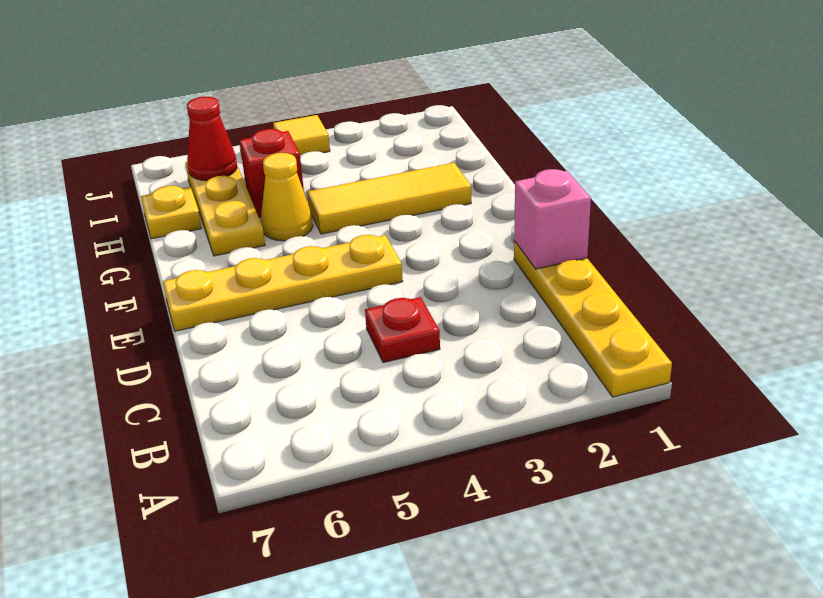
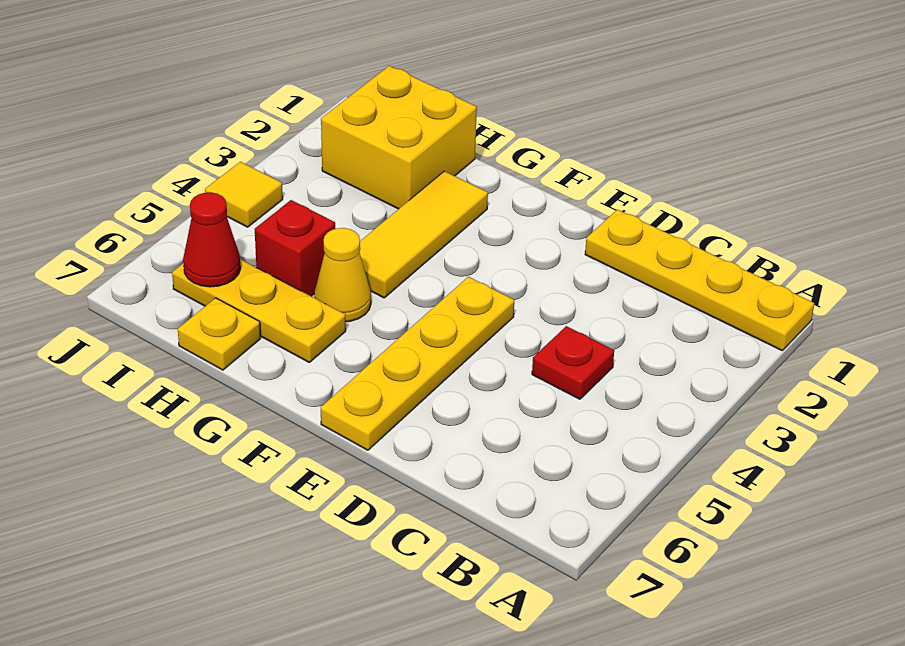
pink brick D1 level 2 -> none
none -> yellow brick H1:I2 level 1

